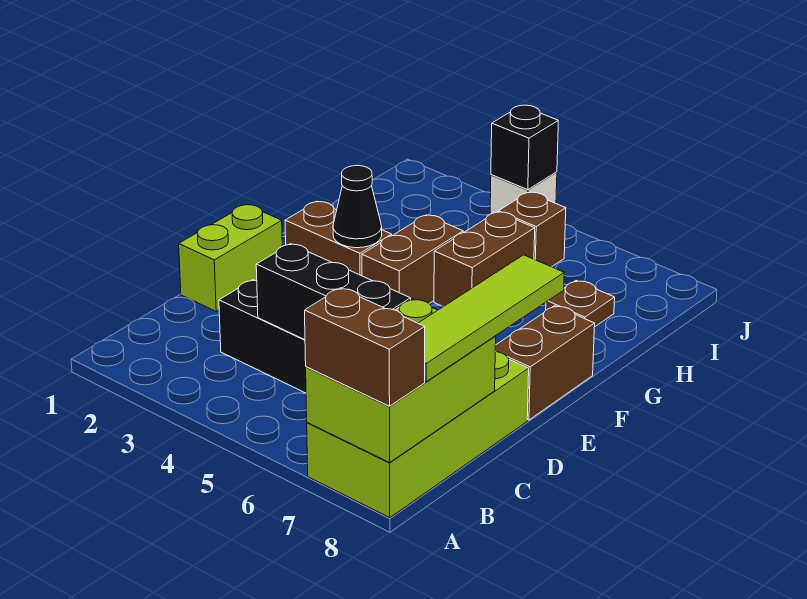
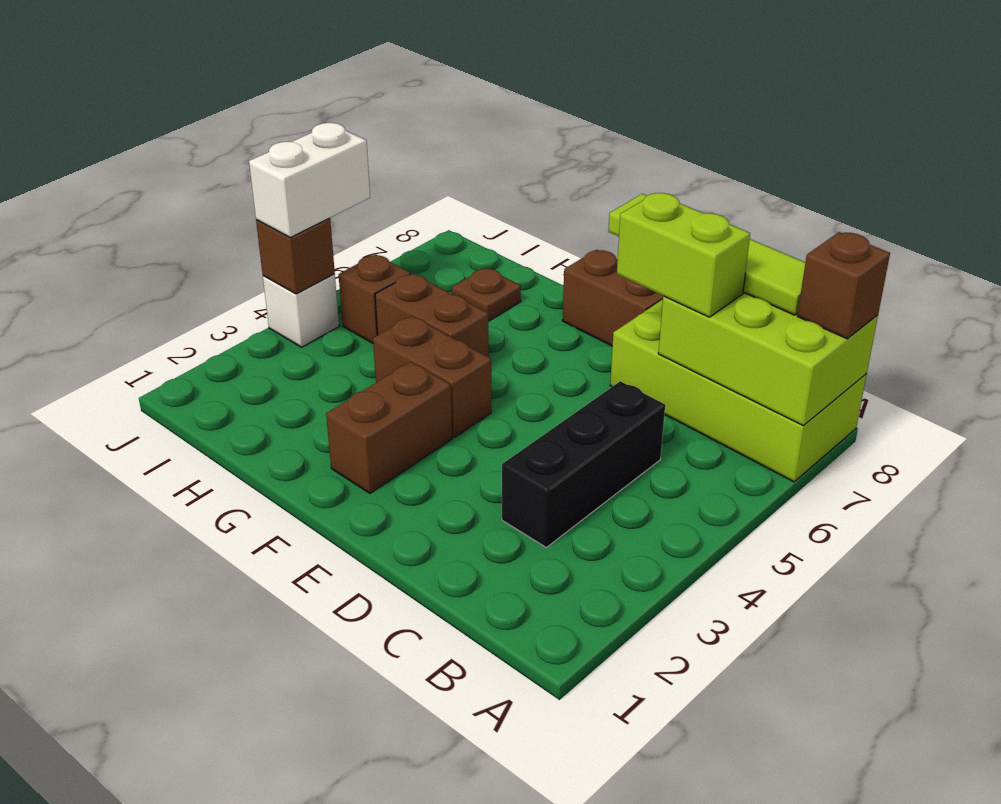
brown brick A7:A8 level 3 -> brown brick A8 level 3
black brick C4:C6 level 2 -> none
lime brick D1:E1 level 1 -> lime brick C7:D7 level 3
black cone F3 level 2 -> none
black brick J4 level 2 -> brown brick J4 level 2
none -> white brick J4:J5 level 3

